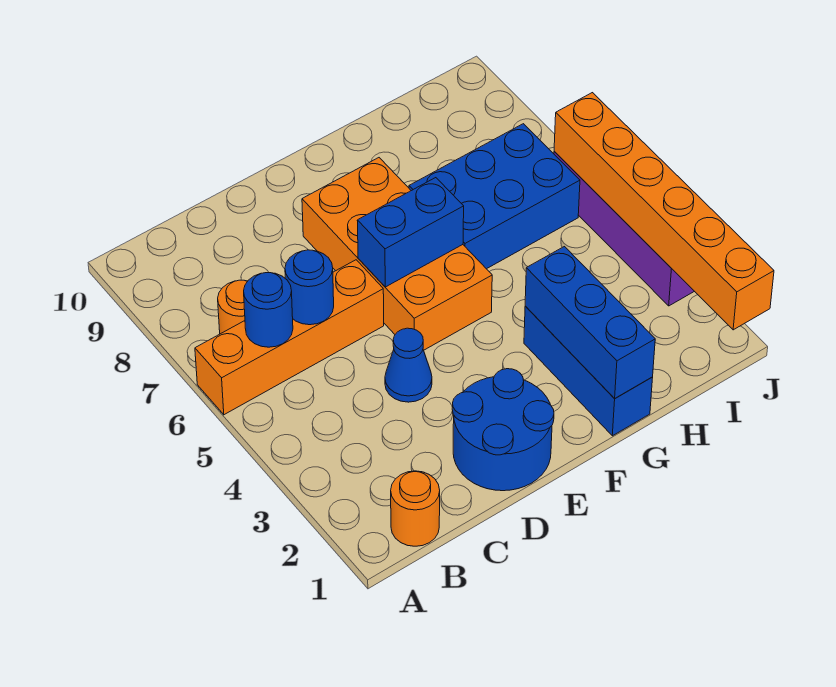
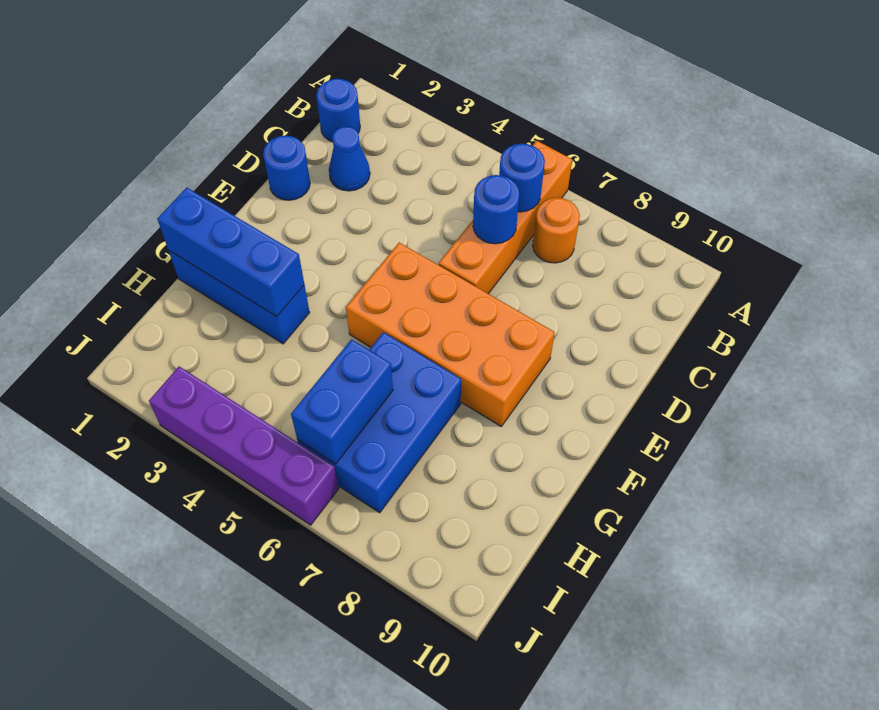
orange round brick B1 level 1 -> blue round brick B1 level 1
blue round brick D1:E2 level 1 -> blue round brick D1 level 1
blue cone D4 level 1 -> blue cone C2 level 1
blue brick E6:F6 level 2 -> blue brick H6:I6 level 2
orange brick J1:J6 level 2 -> none

